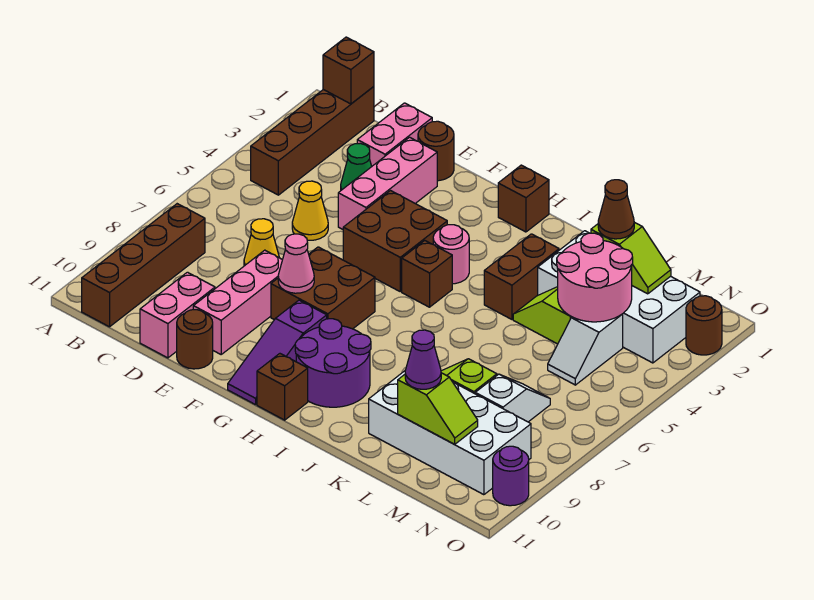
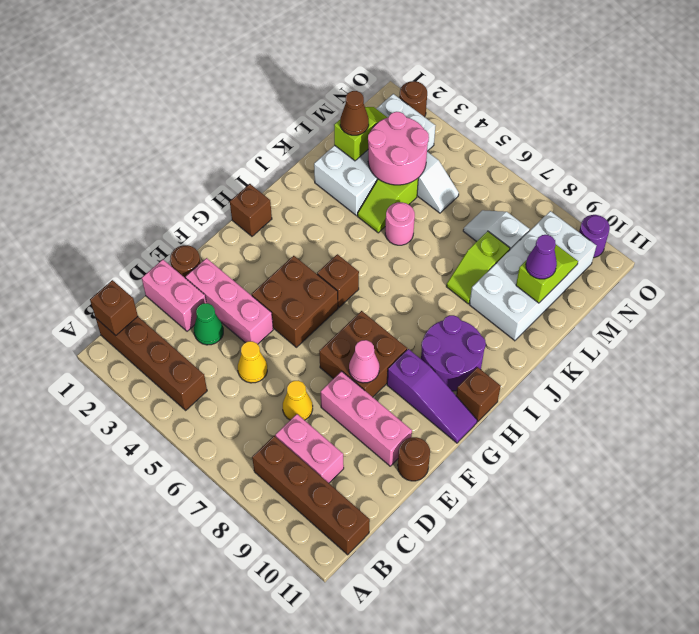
pink brick D10:D11 level 1 -> pink brick C8:C9 level 1
pink round brick H4 level 1 -> pink round brick K5 level 1
brown brick J3:J4 level 1 -> none

